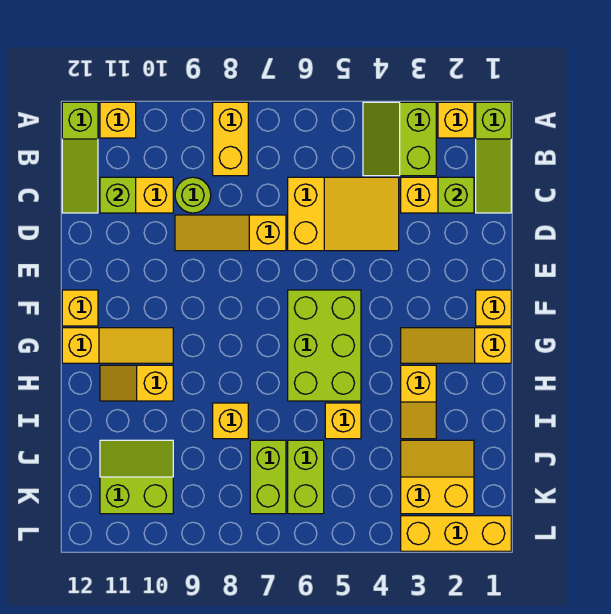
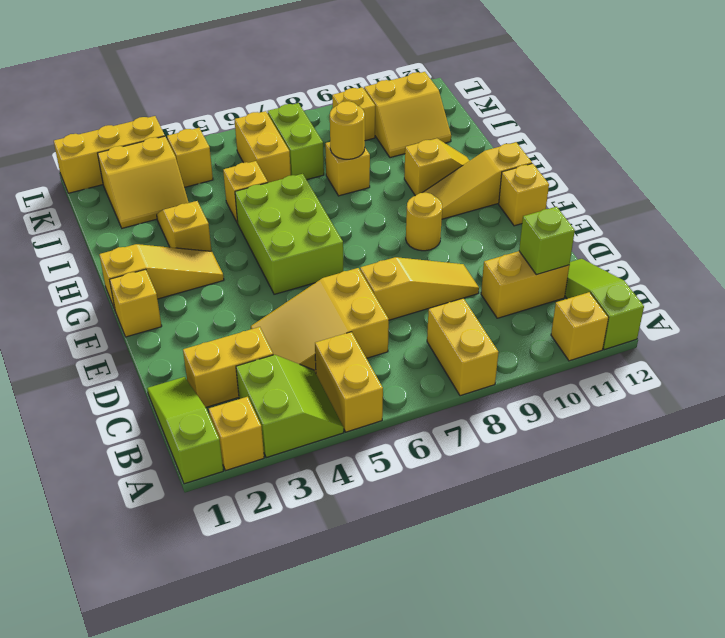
none -> yellow brick A5:B5 level 1
lime brick C2 level 2 -> none
lime round brick C9 level 1 -> none
none -> yellow round brick F9 level 1
none -> yellow round brick I8 level 2
lime brick J6:K6 level 1 -> yellow brick J6:K6 level 1
lime slope J10:K11 level 1 top K -> yellow slope J10:K11 level 1 top K
none -> yellow brick K4 level 1
none -> yellow brick K9 level 1

